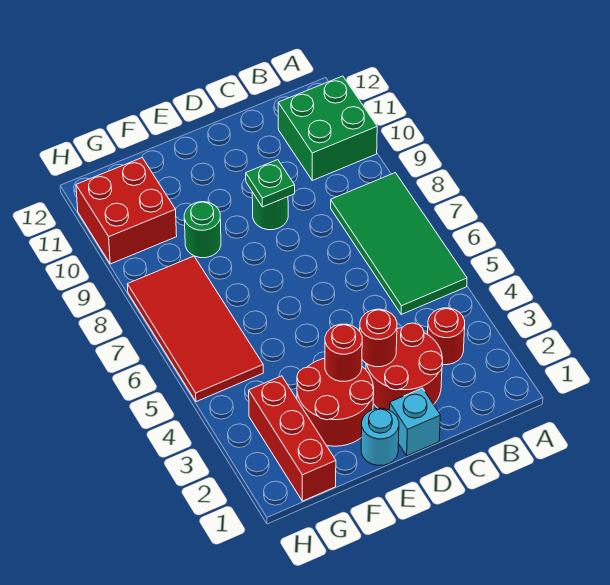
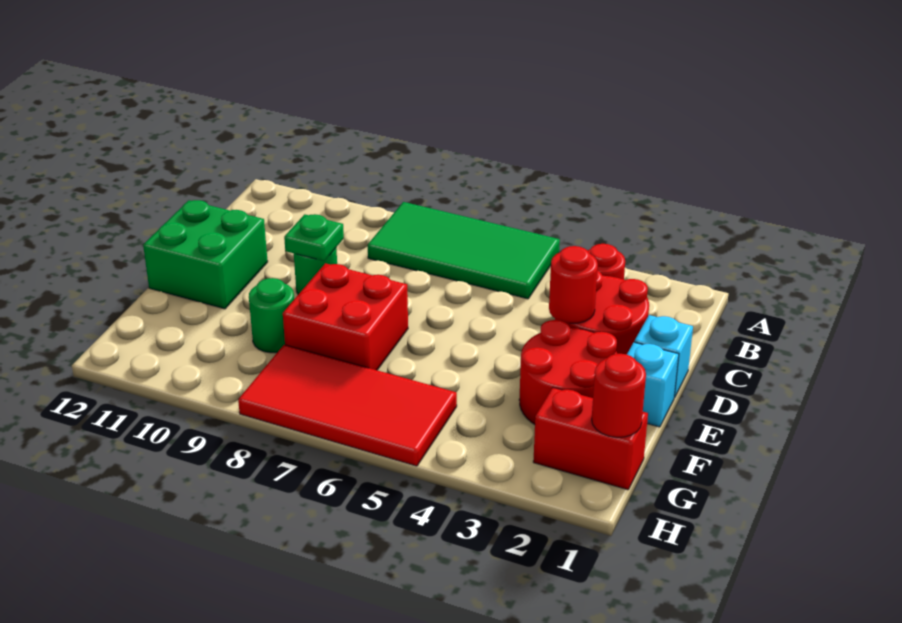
green brick A10:B11 level 1 -> green brick D11:E12 level 1
cyan round brick E1 level 1 -> cyan brick E1 level 1
red round brick E3 level 2 -> red round brick G1 level 2
red brick G1:G3 level 1 -> red brick G1:G2 level 1
red brick G10:H11 level 1 -> red brick E7:F8 level 1

